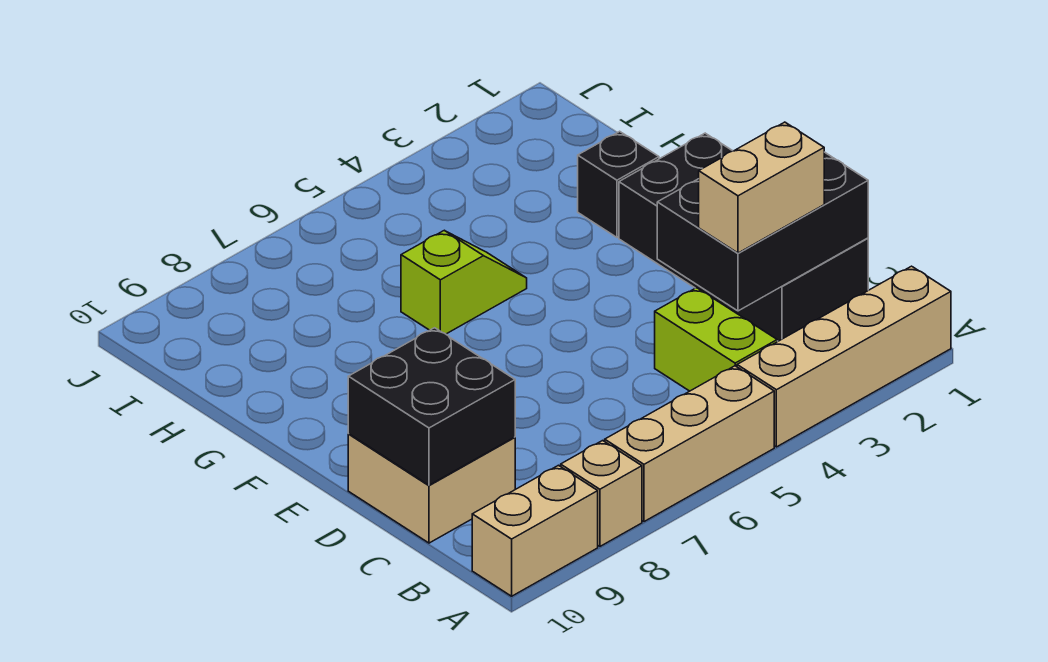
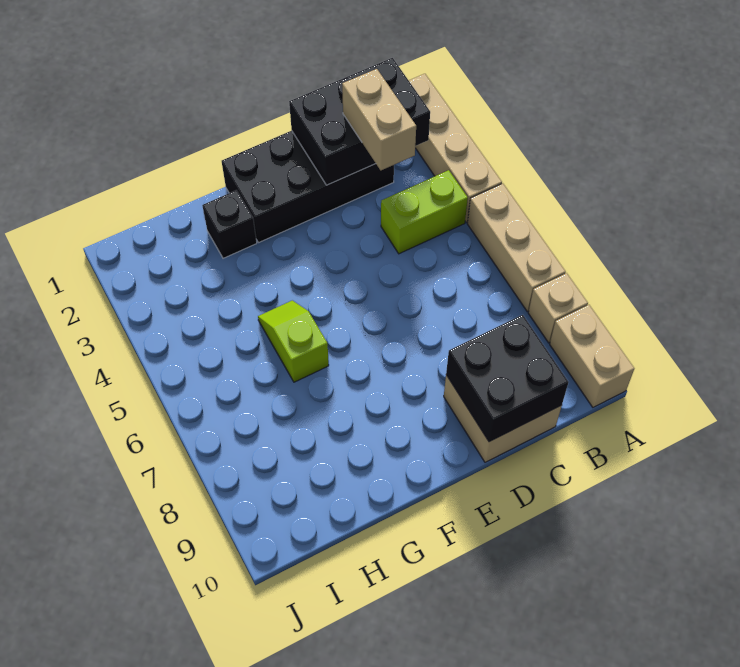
black brick C1:D3 level 2 -> black brick B1:D2 level 2

